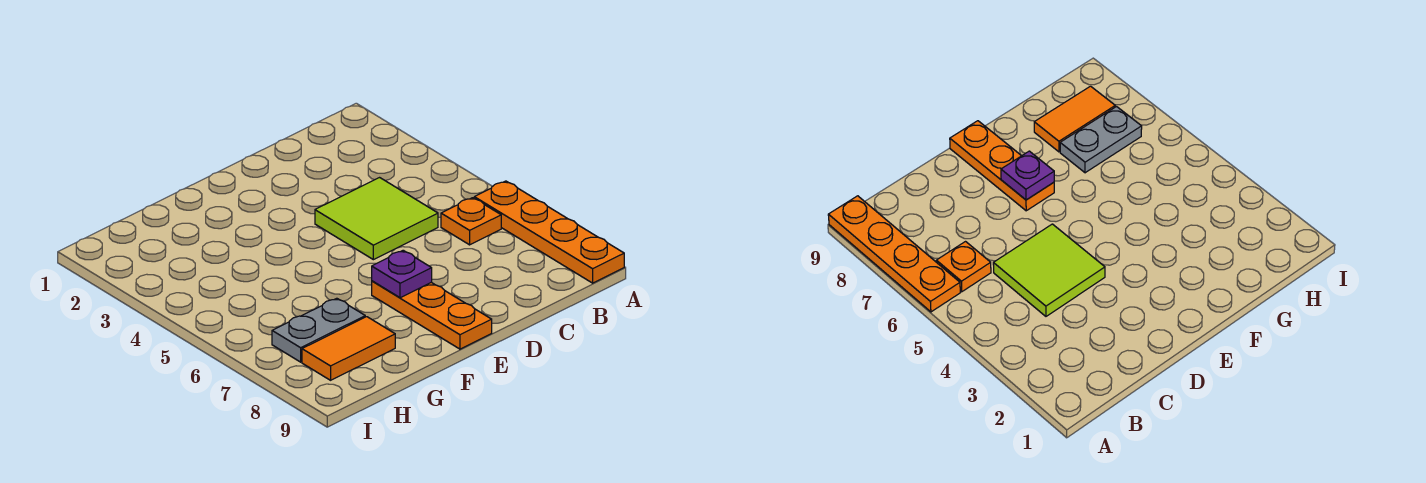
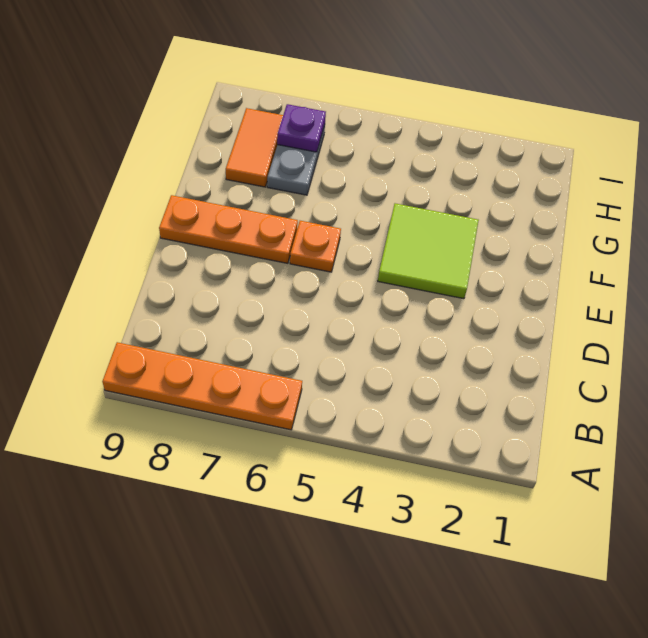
orange plate B6 level 1 -> orange plate E6 level 1
lime tile C4:D5 level 1 -> lime tile E3:F4 level 1
purple plate E7 level 2 -> purple plate H7 level 2

